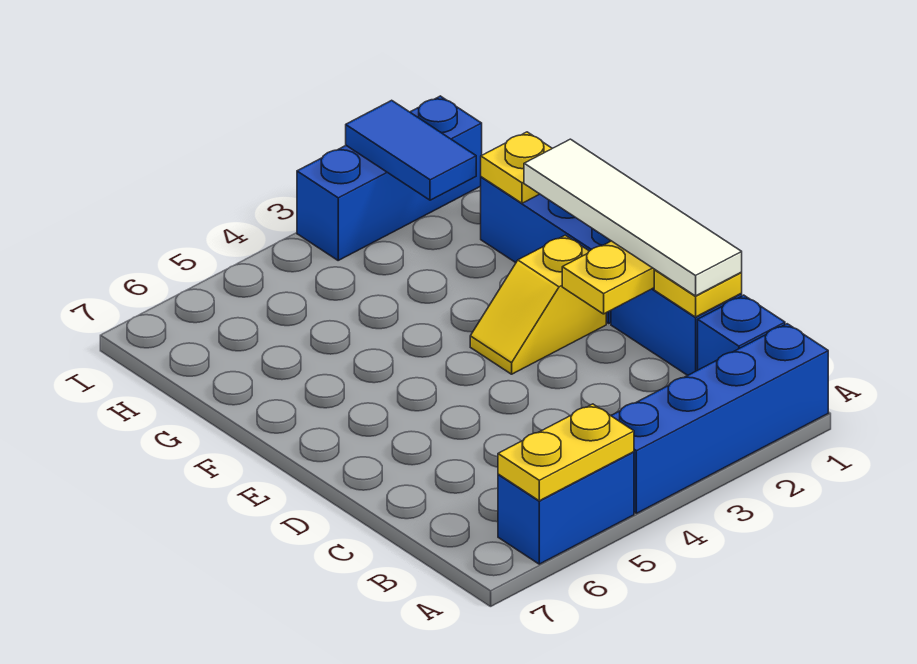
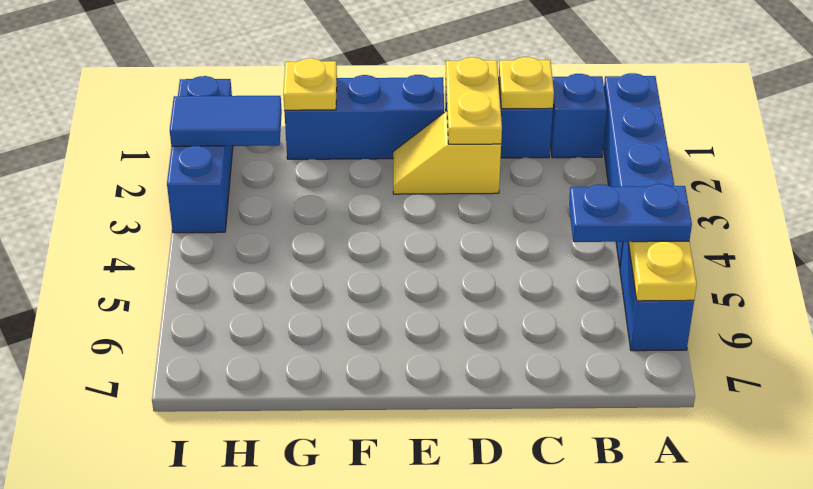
none -> blue plate A5:B5 level 3
white tile C1:F1 level 3 -> none
yellow slope E2:E3 level 1 top 2 -> yellow slope D2:E2 level 1 top D

